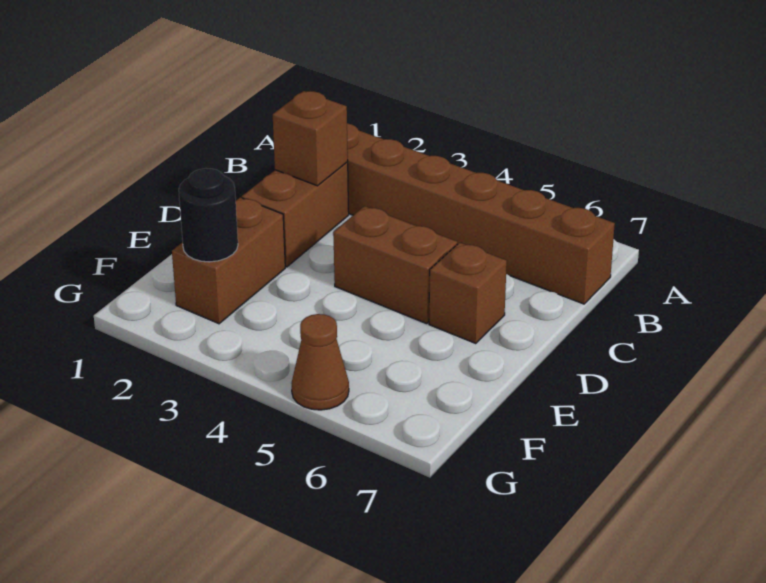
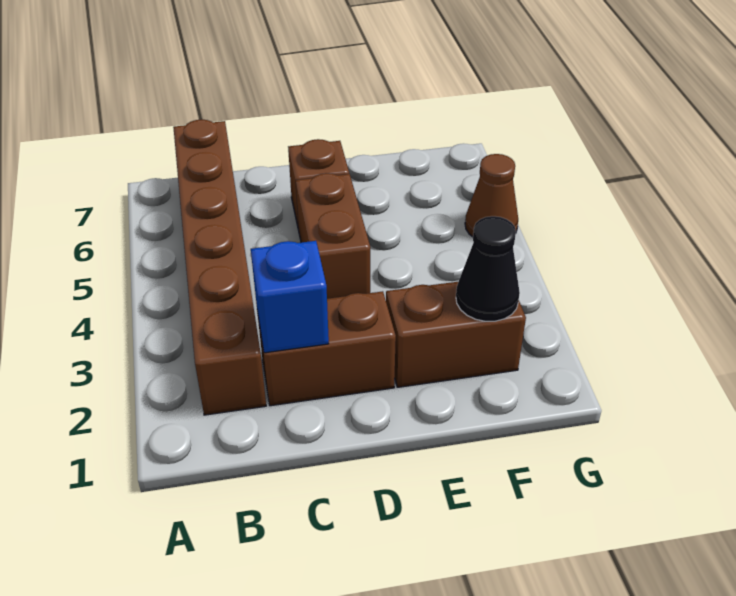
brown brick C2 level 2 -> blue brick C2 level 2
black round brick F2 level 2 -> black cone F2 level 2

